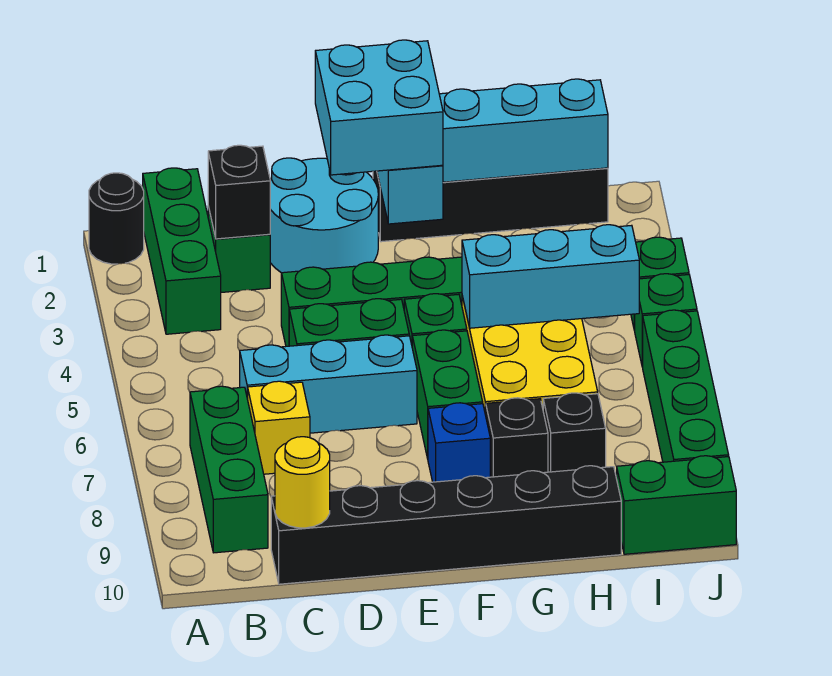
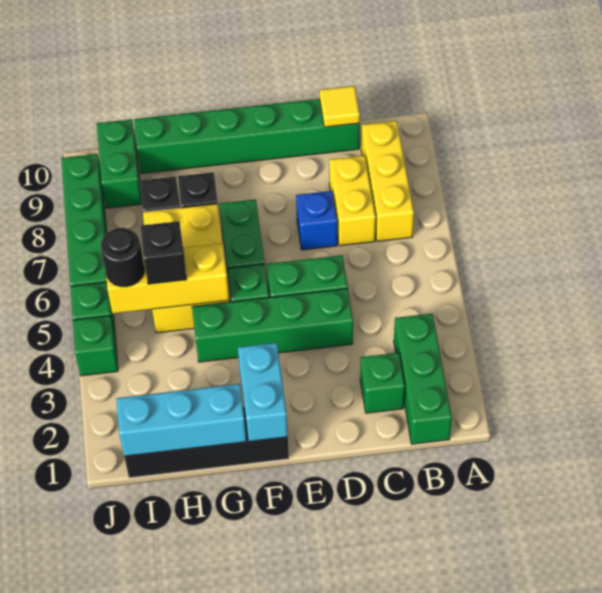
black round brick A1 level 1 -> black round brick I5 level 3
green brick B7:B9 level 1 -> yellow brick B7:B9 level 1
black brick C2 level 2 -> black brick H5 level 3
cyan brick C6:E6 level 1 -> none
yellow brick C7 level 1 -> yellow brick C7:C8 level 1
black brick C10:H10 level 1 -> green brick C10:H10 level 1
yellow round brick C10 level 2 -> yellow tile C10 level 2
cyan round brick D1:E2 level 1 -> none
cyan brick E1:F2 level 3 -> none
blue brick F8 level 1 -> blue brick D7 level 1
cyan brick G5:I5 level 2 -> yellow brick G5:I5 level 2
green brick I10:J10 level 1 -> green brick I9:I10 level 1

